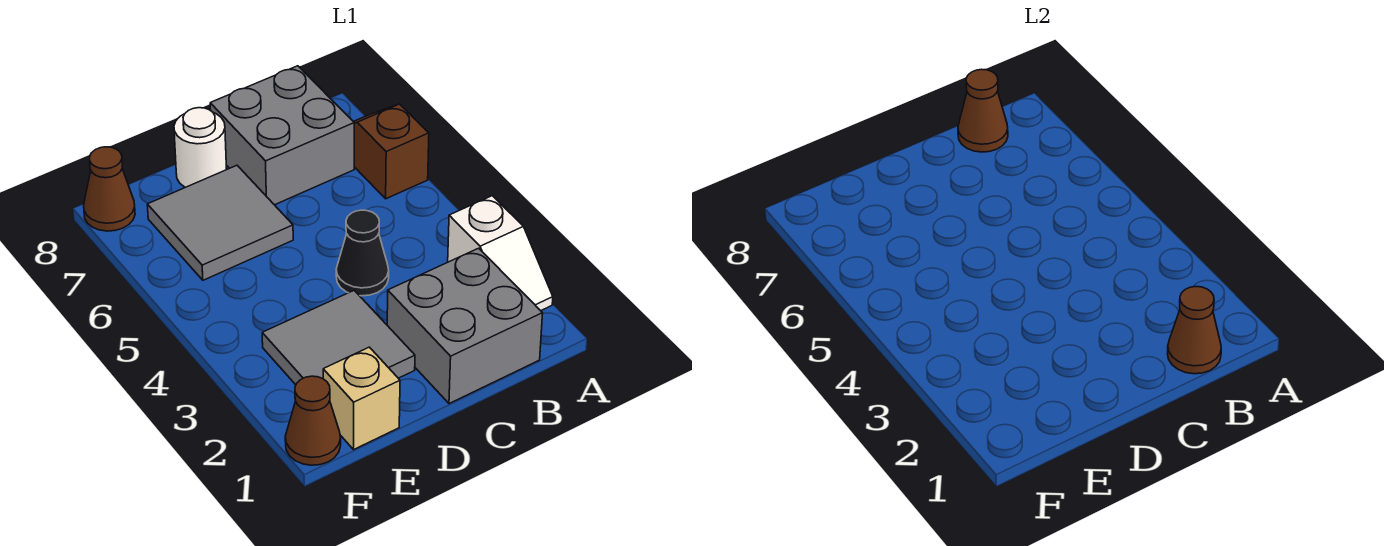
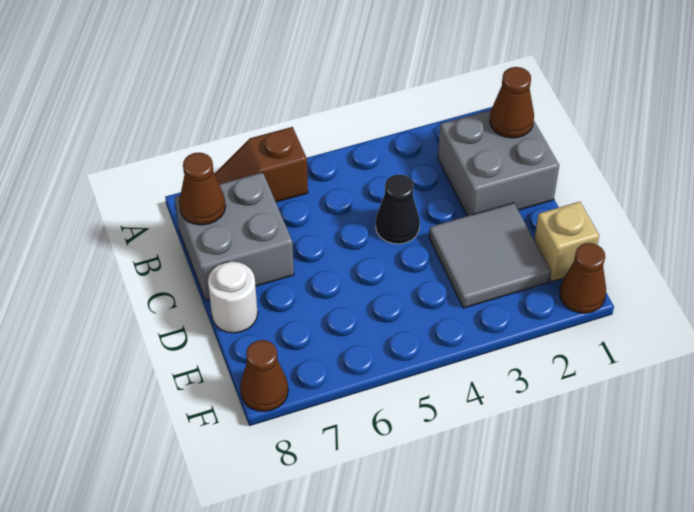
white slope A2:A3 level 1 top 3 -> none
grey tile D6:E7 level 1 -> none

